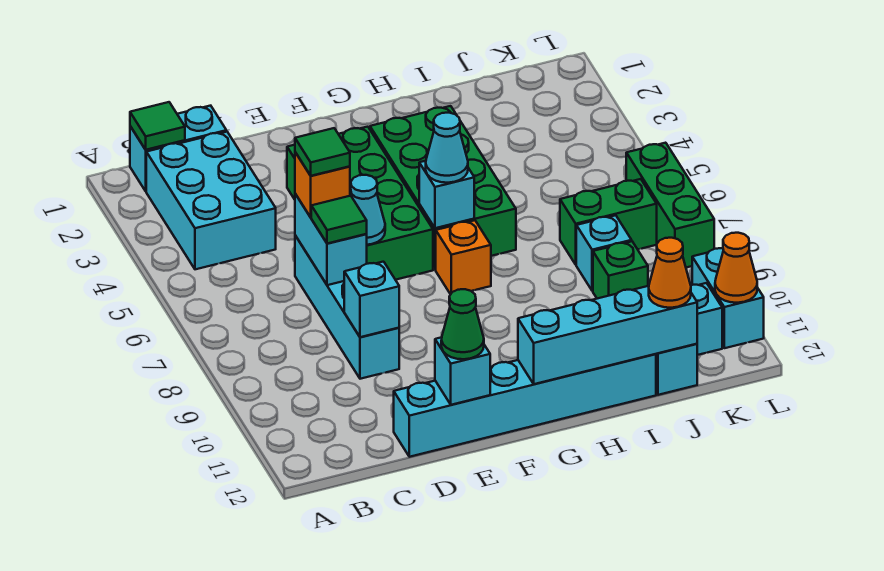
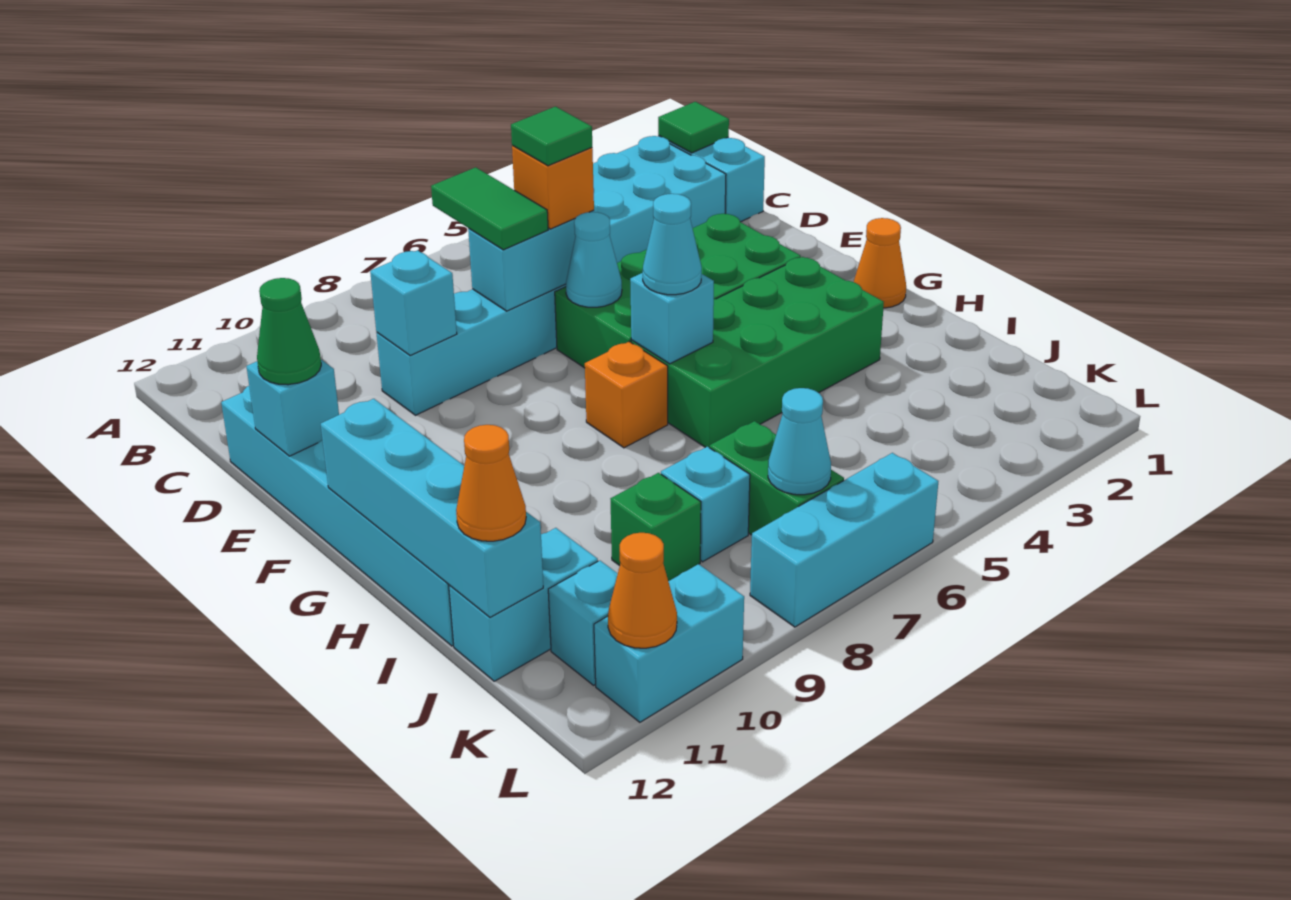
green tile D7 level 3 -> green tile C7:D7 level 3
none -> orange cone G1 level 1
none -> cyan cone K7 level 2
green brick L6:L8 level 1 -> cyan brick L6:L8 level 1

